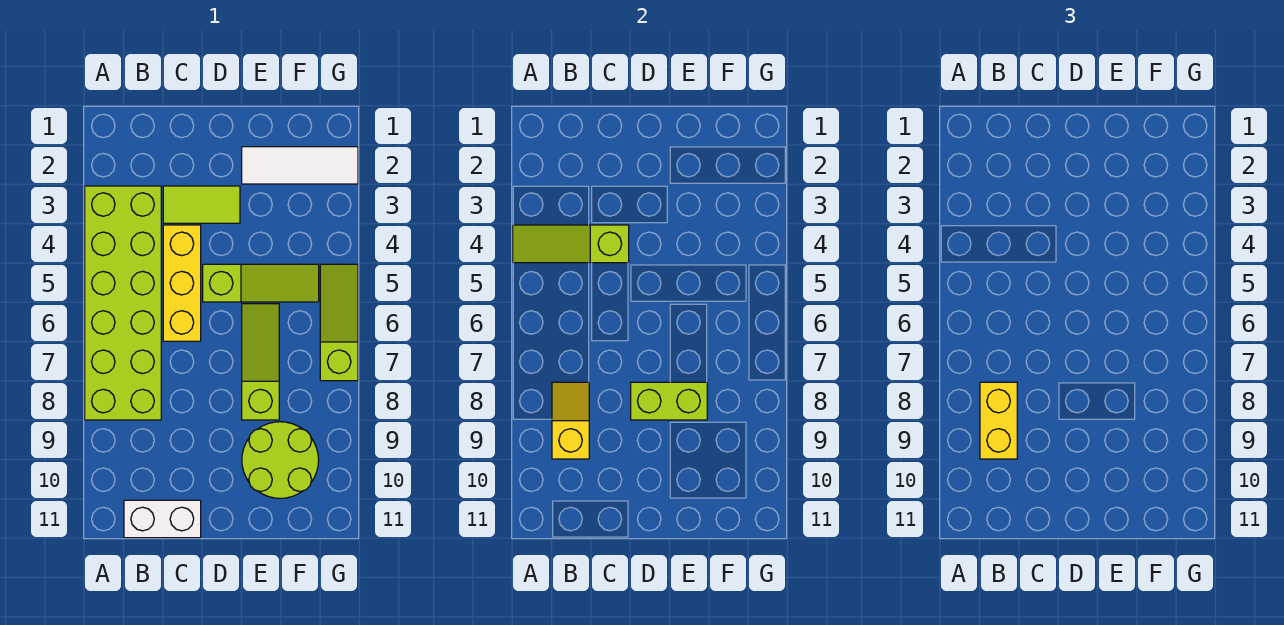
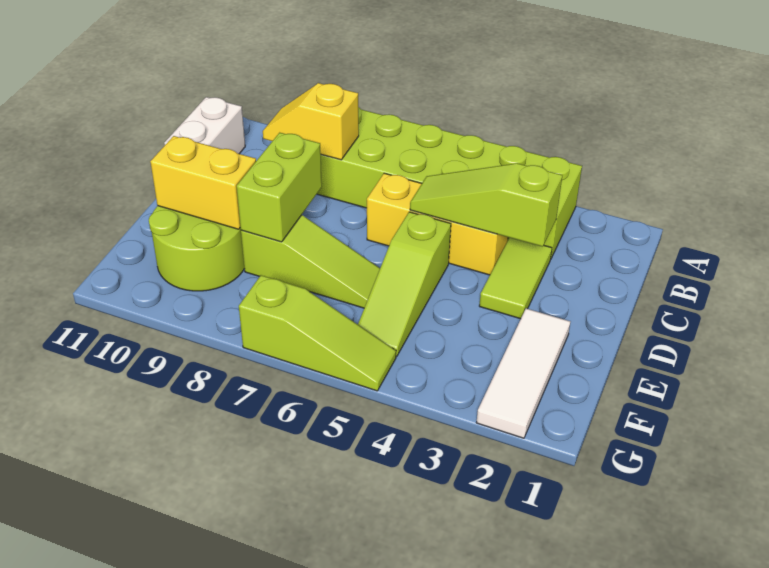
lime slope A4:C4 level 2 top C -> lime slope C3:C5 level 2 top 3
yellow slope B8:B9 level 2 top 9 -> yellow slope B8:B9 level 2 top 8
yellow brick B8:B9 level 3 -> yellow brick E9:E10 level 2

